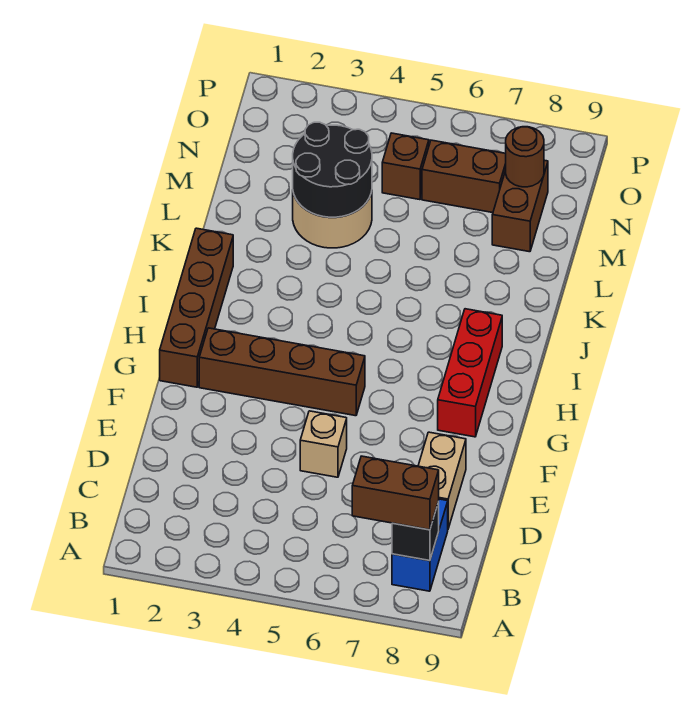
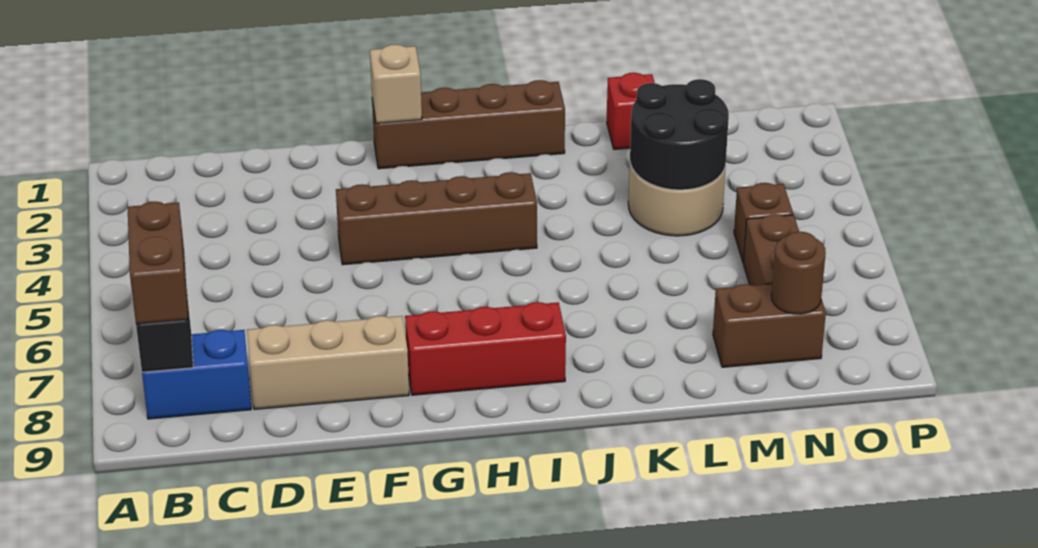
tan brick D8:E8 level 1 -> tan brick D8:F8 level 1
tan brick E5 level 1 -> tan brick G1 level 2
brown brick G2:G5 level 1 -> brown brick F4:I4 level 1
none -> red brick L1 level 1

